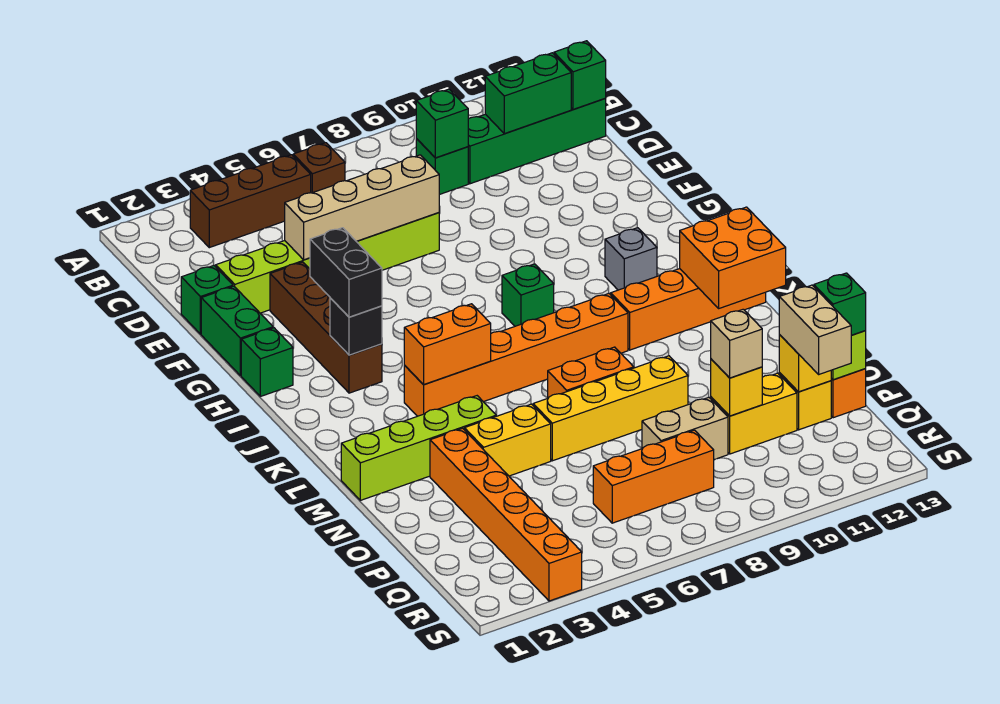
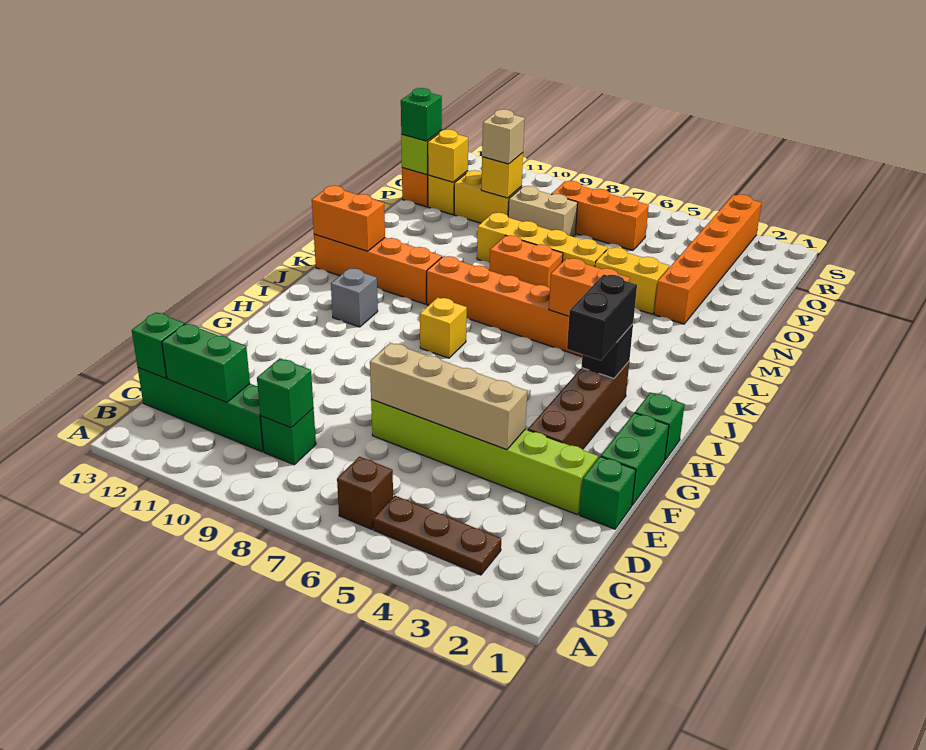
brown brick B3:B5 level 1 -> brown plate B3:B5 level 1
green brick I8 level 1 -> yellow brick I8 level 1
orange brick K12:L13 level 2 -> orange brick K12:K13 level 2
lime brick M1:M4 level 1 -> none
tan brick P12:Q12 level 3 -> none

